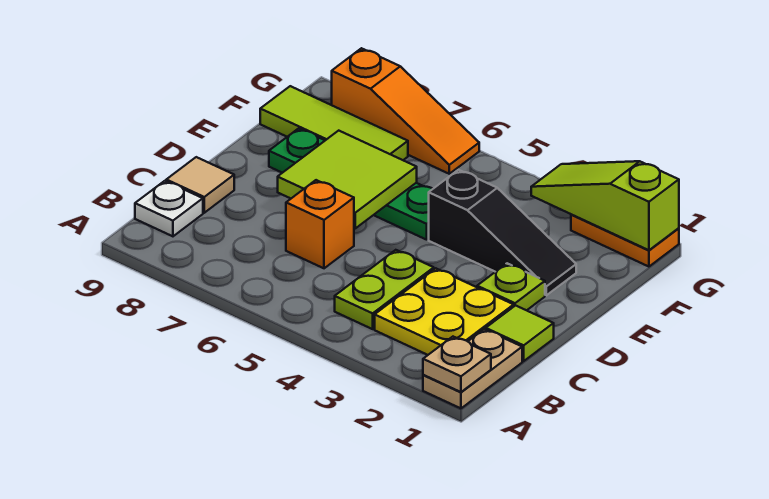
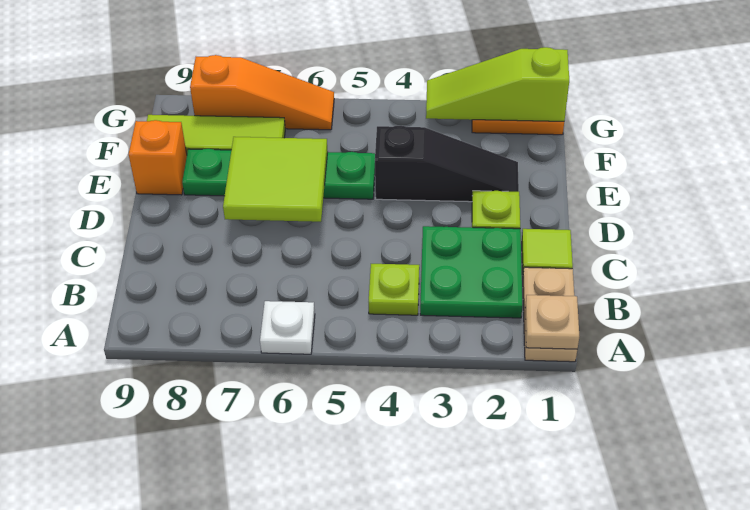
yellow plate B2:C3 level 1 -> green plate B2:C3 level 1
lime plate B4:C4 level 1 -> lime plate B4 level 1
white plate B9 level 1 -> white plate A6 level 1
orange brick C6 level 1 -> orange brick E9 level 1
tan tile C9 level 1 -> none

